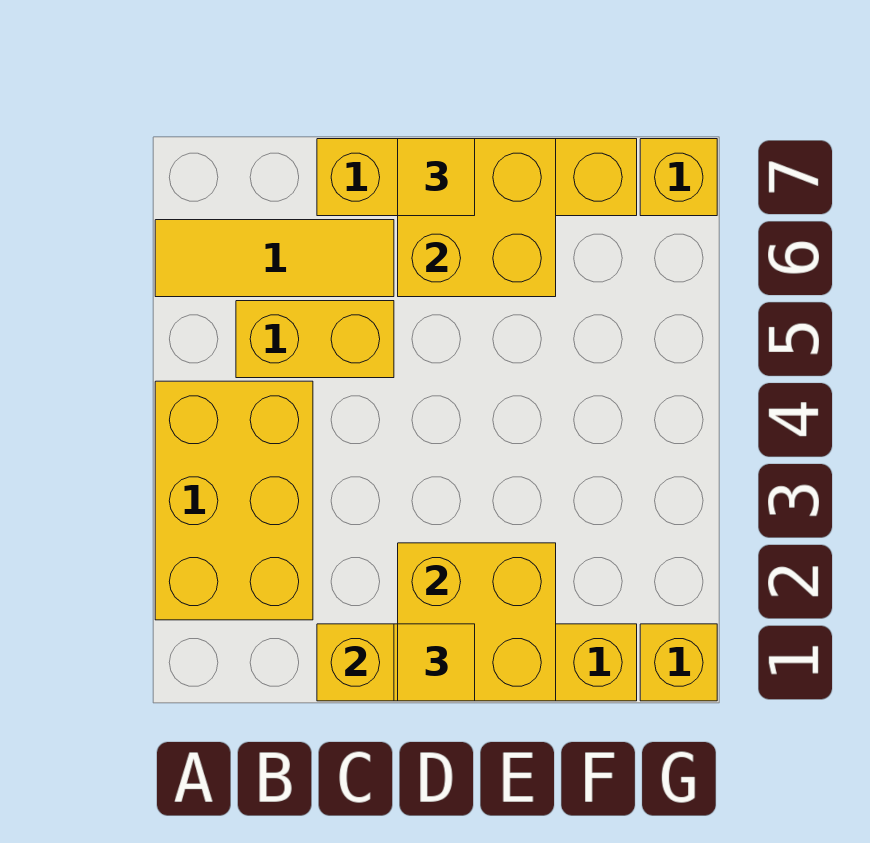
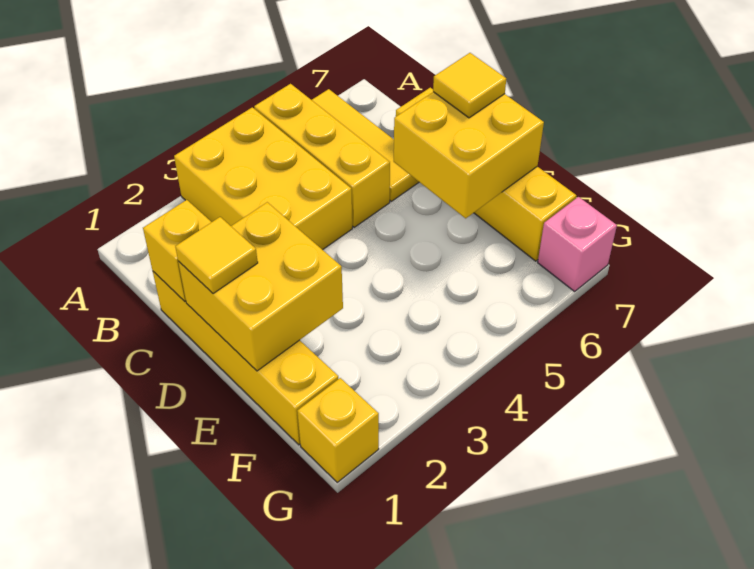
yellow brick A2:B4 level 1 -> yellow brick A3:C4 level 1
yellow brick B5:C5 level 1 -> yellow brick A5:C5 level 1
yellow brick G7 level 1 -> pink brick G7 level 1

